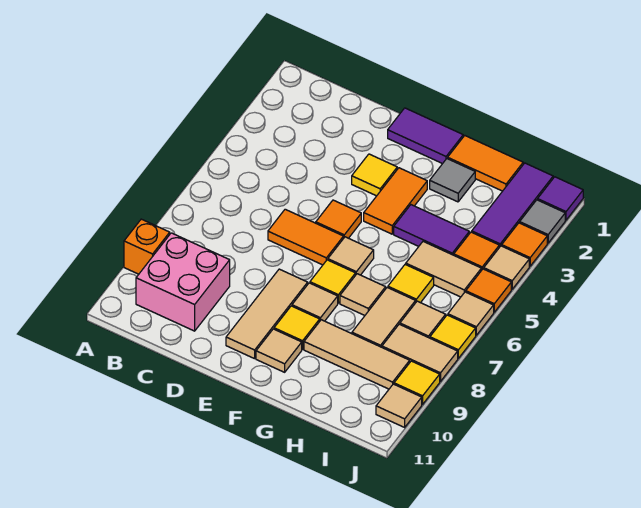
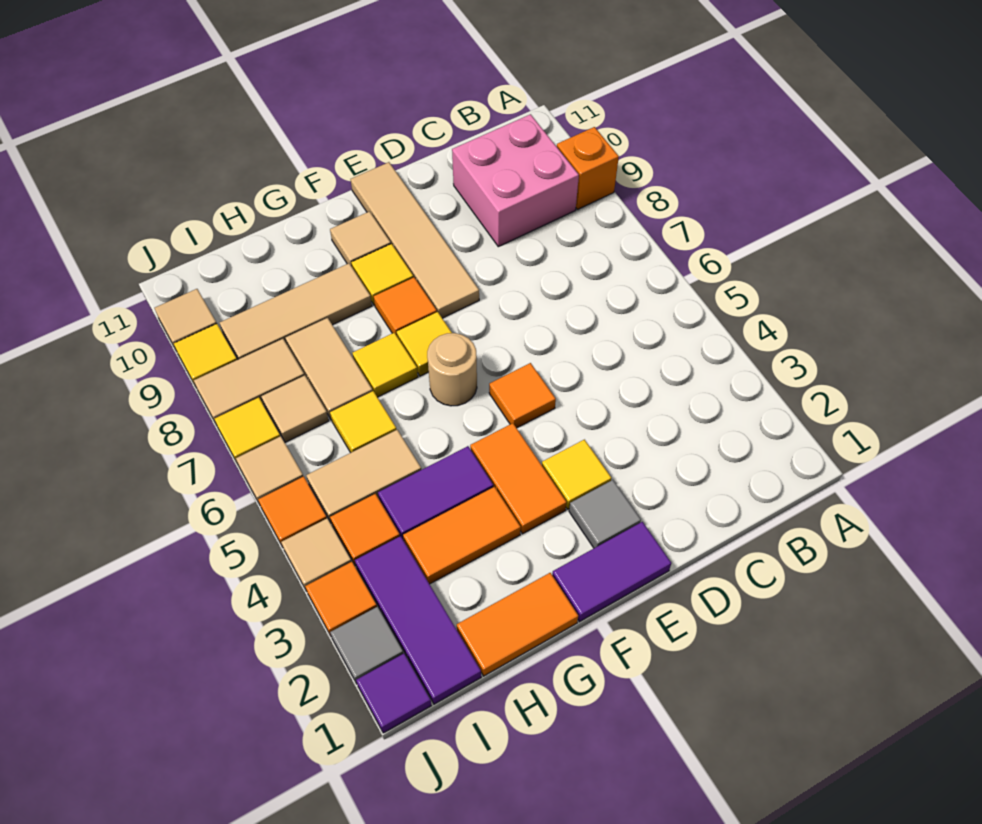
orange tile D6:E6 level 1 -> orange tile G3:H3 level 1
tan tile E8:E10 level 1 -> tan tile E8:E11 level 1
tan tile F6 level 1 -> tan round brick F6 level 1
tan tile F8 level 1 -> orange tile F8 level 1
grey tile G2 level 1 -> grey tile E2 level 1
tan tile G7 level 1 -> yellow tile G7 level 1

